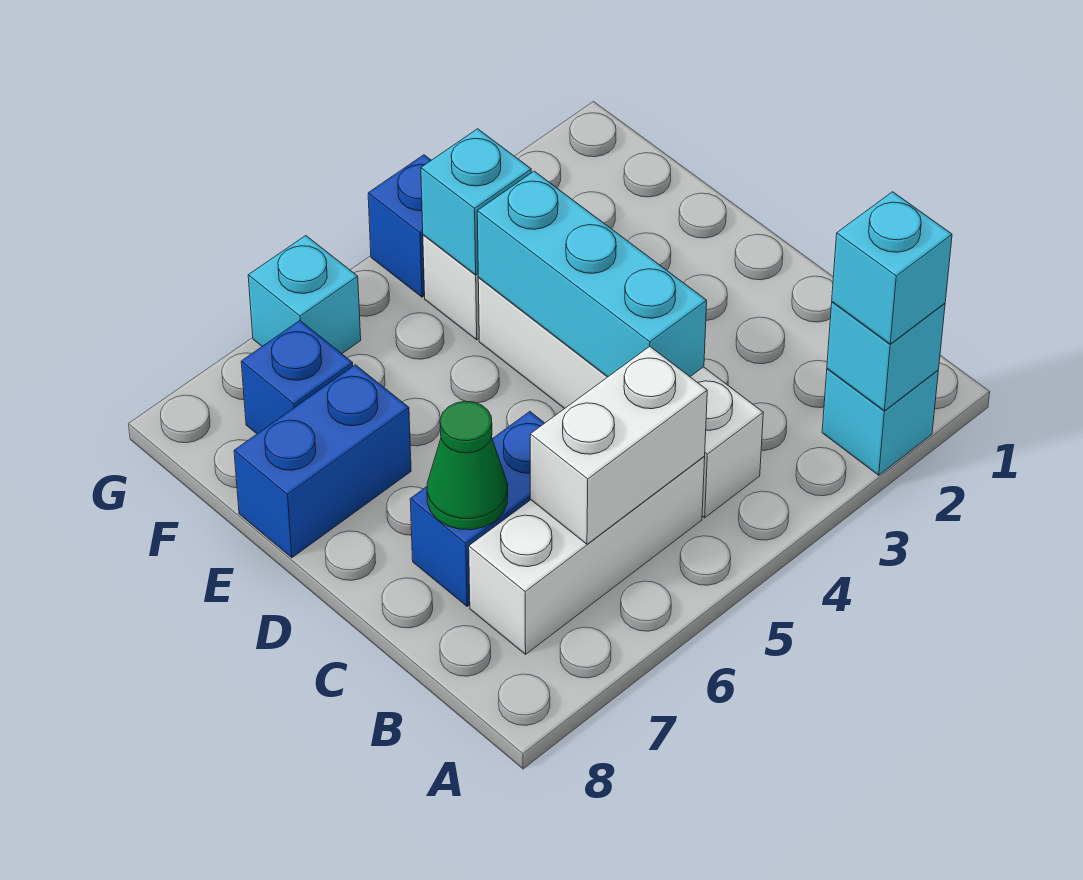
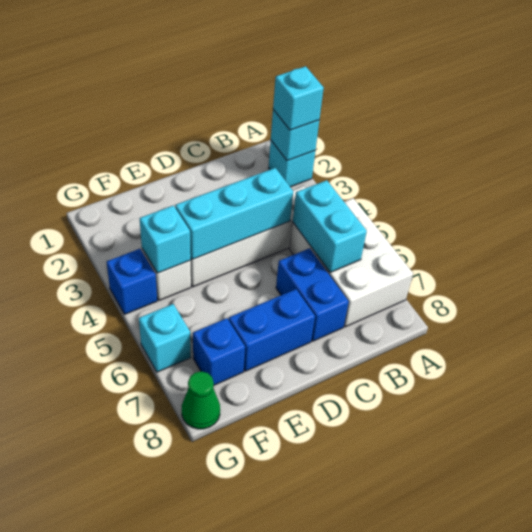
white brick B5:B7 level 1 -> white brick A5:B7 level 1
white brick B5:B6 level 2 -> cyan brick B5:B6 level 2
green cone C7 level 2 -> green cone G8 level 1
blue brick E7:E8 level 1 -> blue brick D7:E7 level 1

